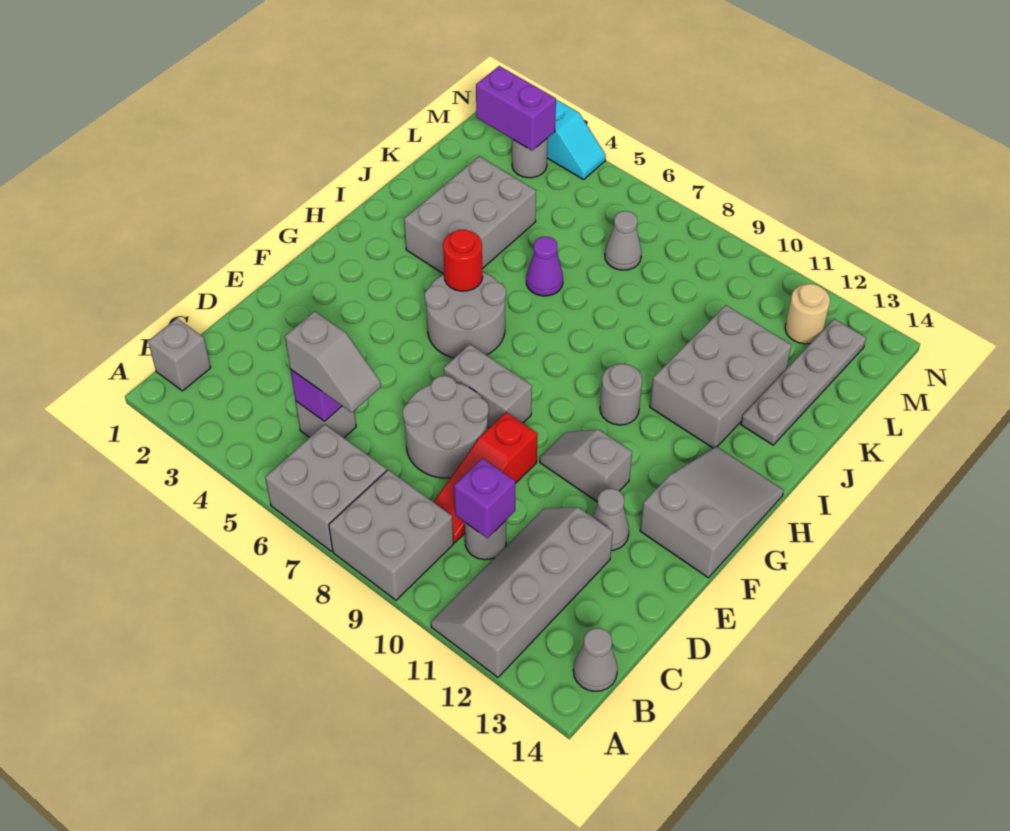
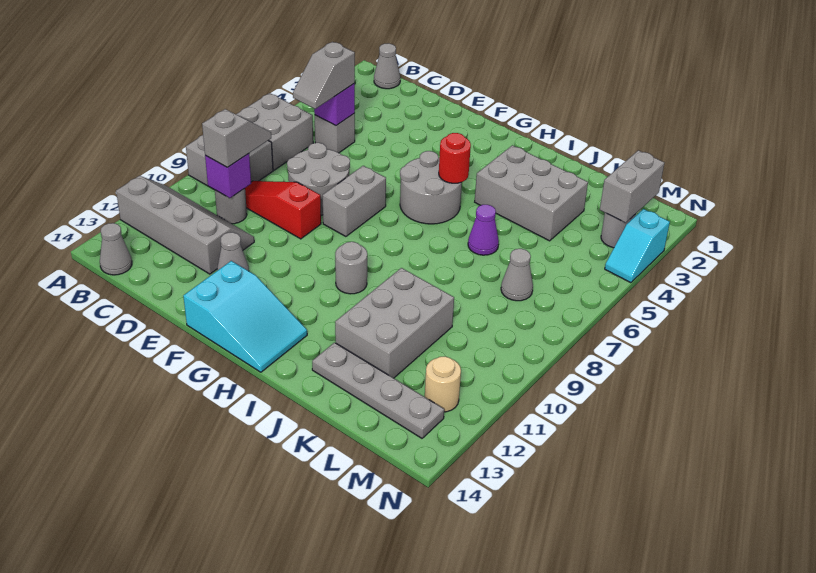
grey brick B1 level 1 -> grey cone B1 level 1
grey slope F10:F11 level 1 top 11 -> grey slope C9:C10 level 3 top 10
grey slope F13:H14 level 1 top F -> cyan slope F13:H14 level 1 top F
grey brick I11:K12 level 1 -> grey brick J10:K12 level 1
purple brick M2:M3 level 2 -> grey brick M2:M3 level 2

